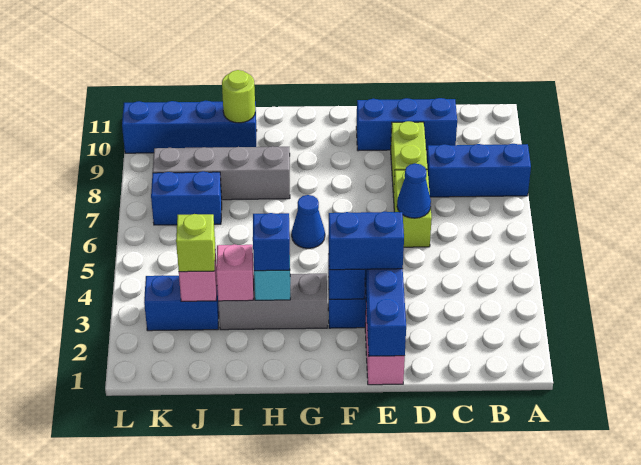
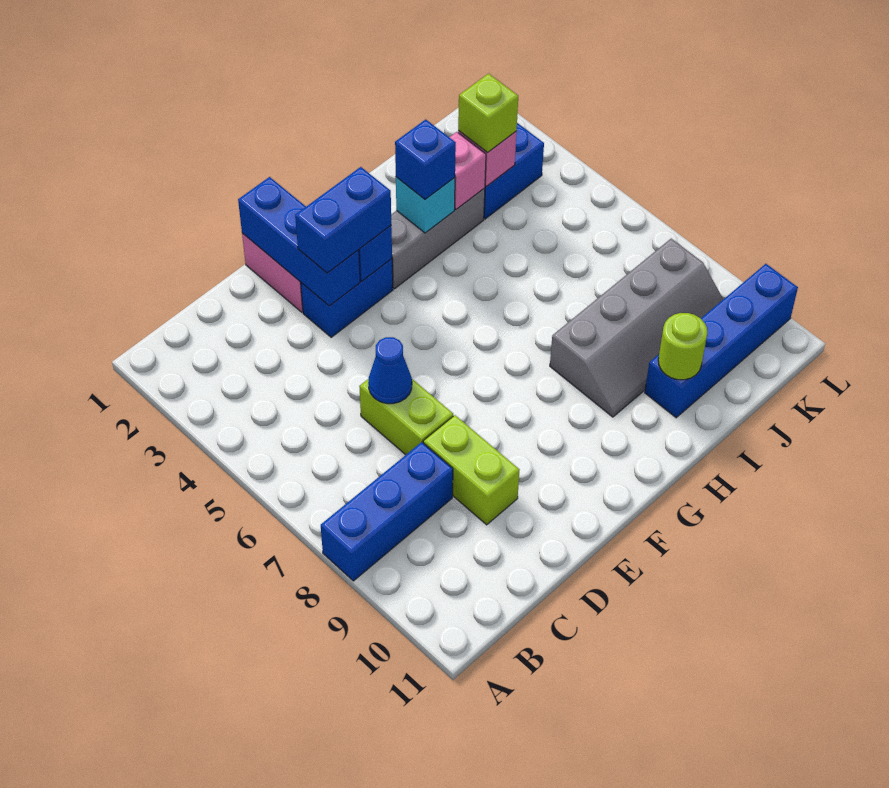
blue brick C10:E10 level 1 -> none
blue cone G6 level 1 -> none
blue brick J7:K7 level 1 -> none

